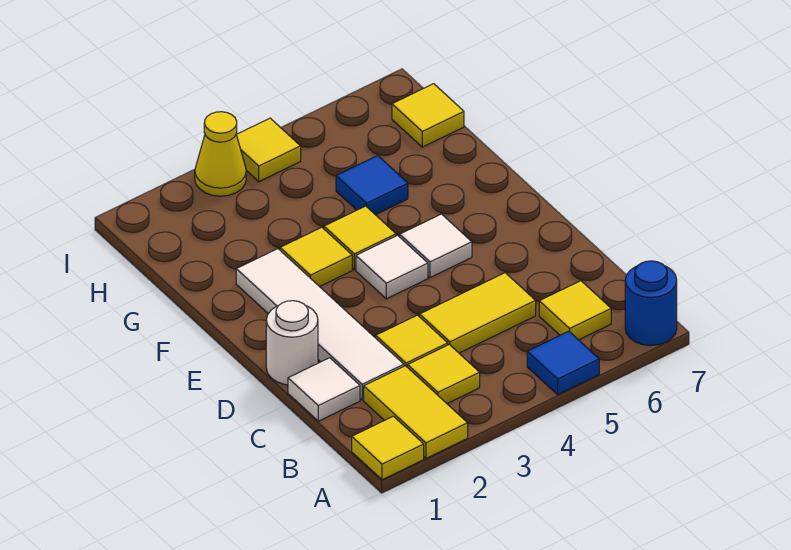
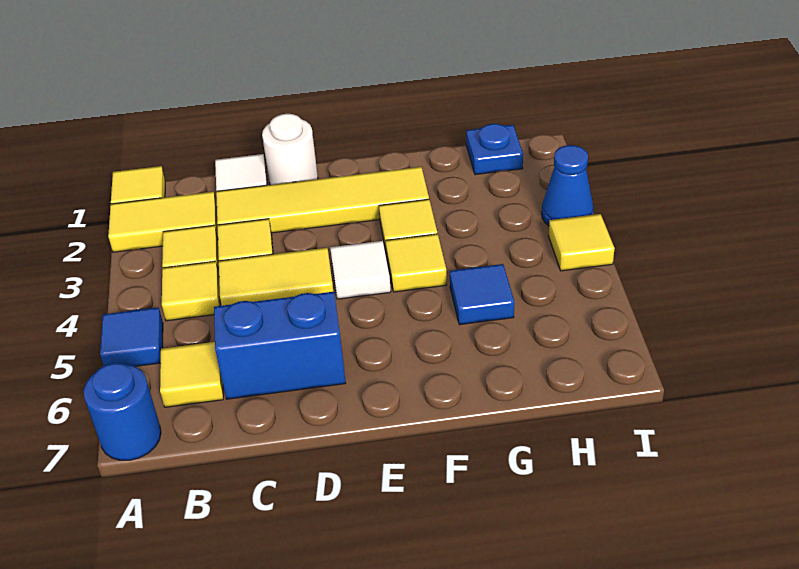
white tile C2:F2 level 1 -> yellow tile C2:F2 level 1
yellow tile C4:C5 level 1 -> yellow tile C4:D4 level 1
none -> blue brick C6:D6 level 1
white tile E5 level 1 -> none
none -> blue plate H1 level 1
yellow tile H7 level 1 -> yellow tile B4 level 1
yellow cone I3 level 1 -> blue cone I3 level 1

